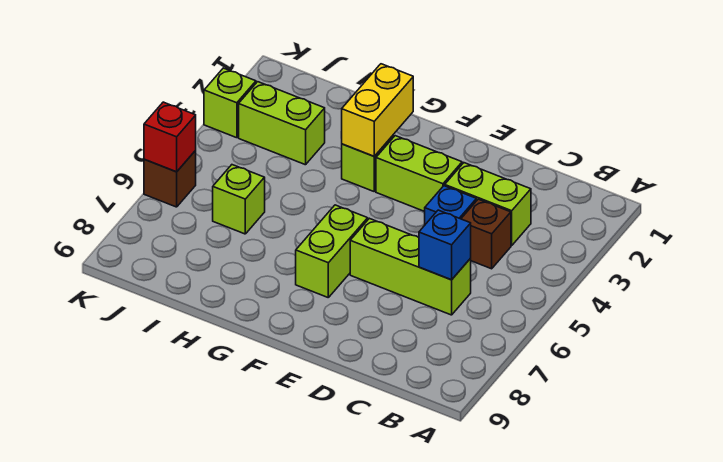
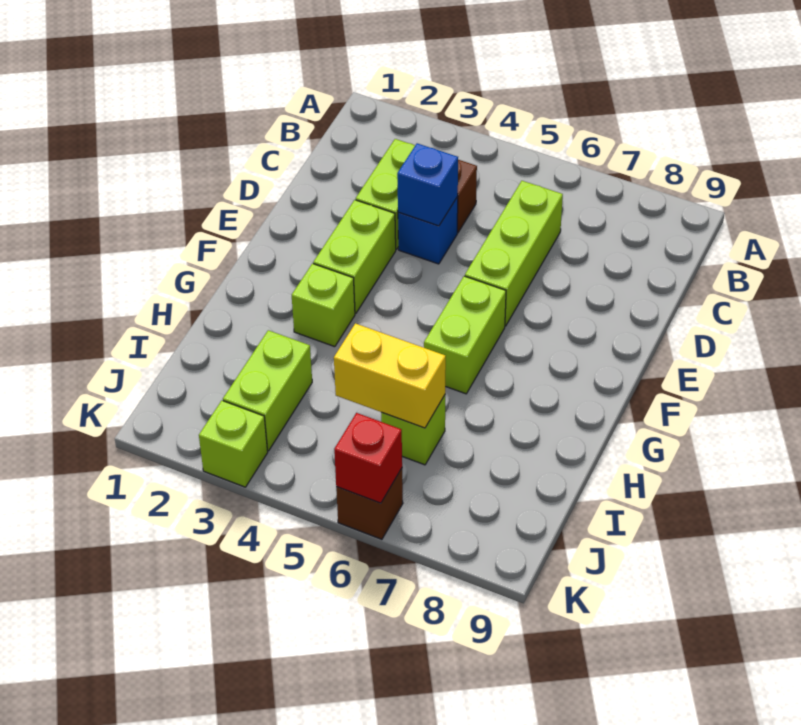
blue brick C6 level 2 -> blue brick D4 level 2
lime brick F6:F7 level 1 -> lime brick F6:G6 level 1
yellow brick G2:G3 level 2 -> yellow brick I5:I6 level 2

